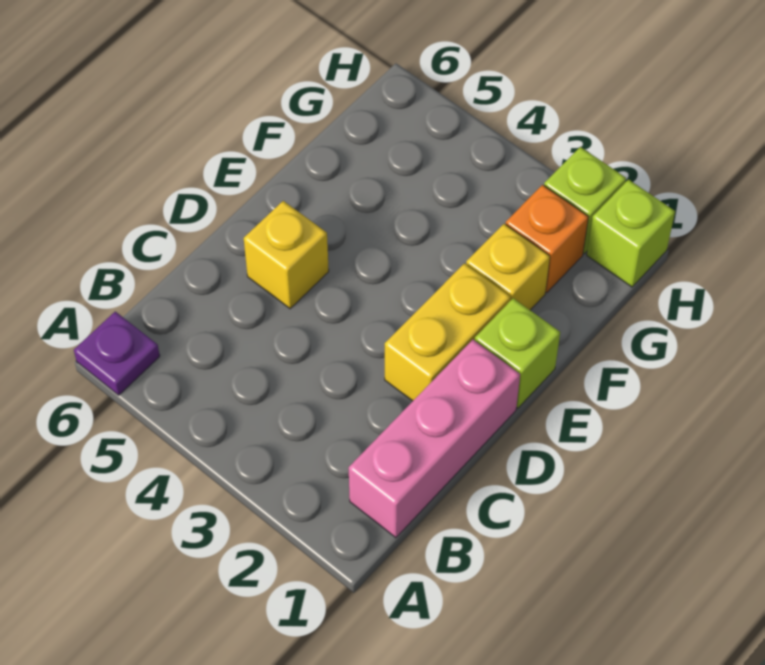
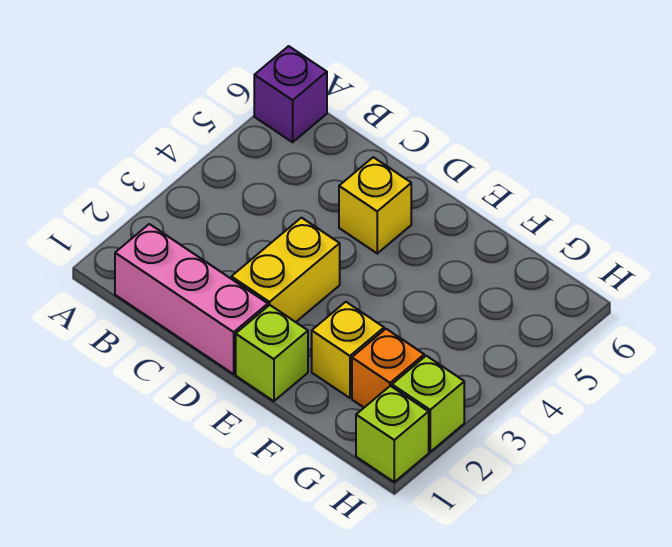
purple plate A6 level 1 -> purple brick A6 level 1
yellow brick D2:E2 level 1 -> yellow brick D2:D3 level 1

